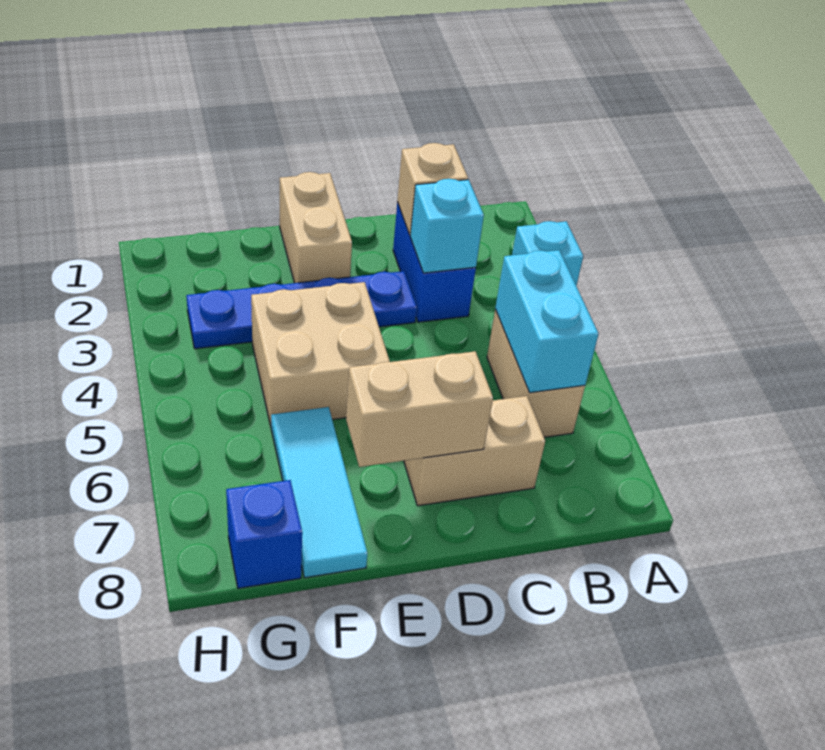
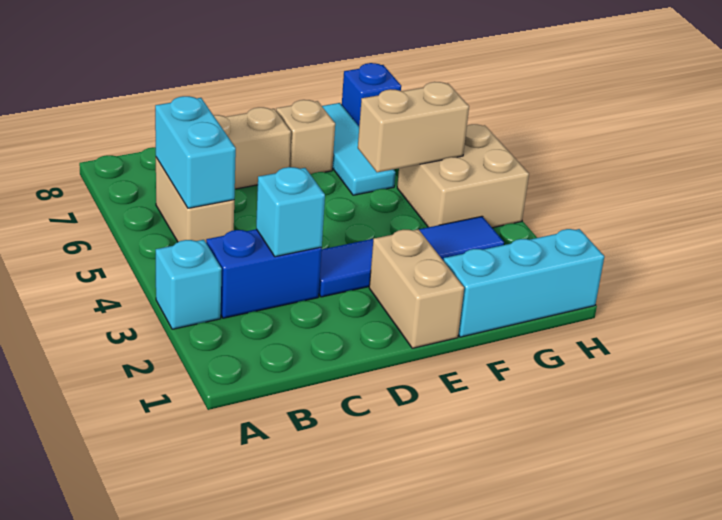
blue brick C2:C3 level 1 -> blue brick B3:C3 level 1
tan brick C2 level 2 -> tan brick E7 level 1
blue plate D3:G3 level 1 -> blue tile D3:G3 level 1
tan brick D7:E7 level 2 -> tan brick F5:G5 level 2
tan brick E4:F5 level 1 -> tan brick G4:H5 level 1
none -> cyan brick F1:H1 level 1

